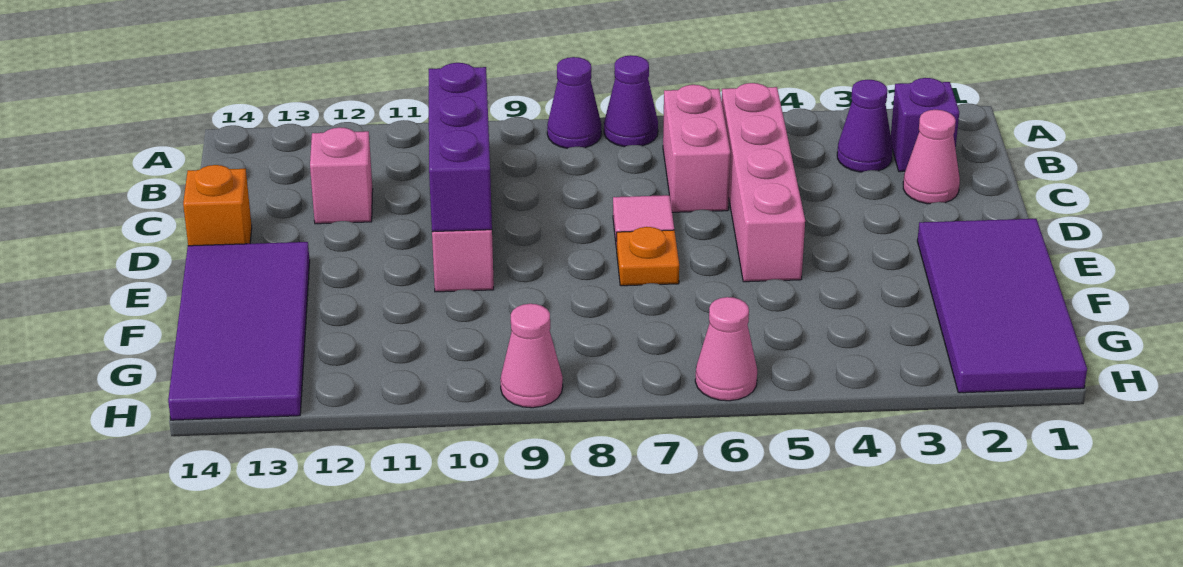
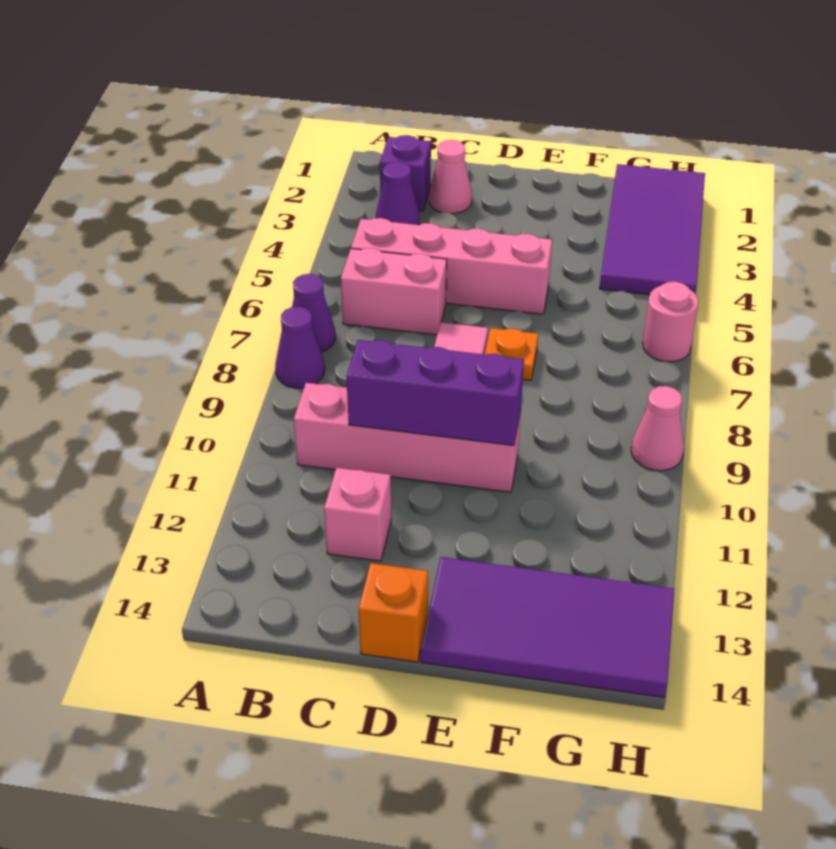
purple tile E1:H2 level 1 -> purple tile G1:H4 level 1
pink cone H6 level 1 -> pink round brick H6 level 1

